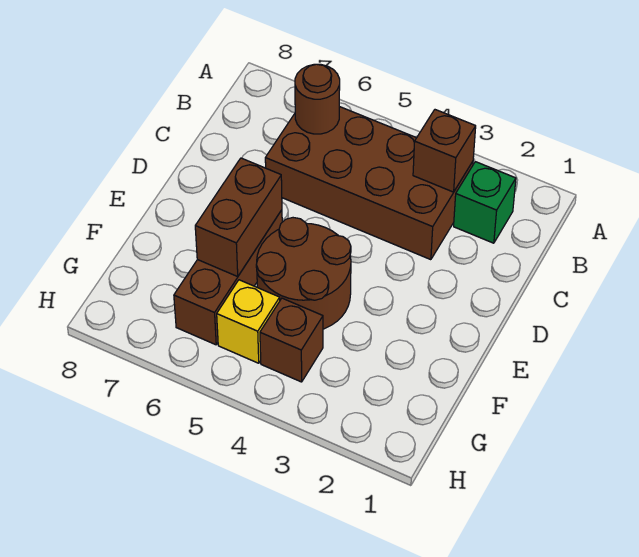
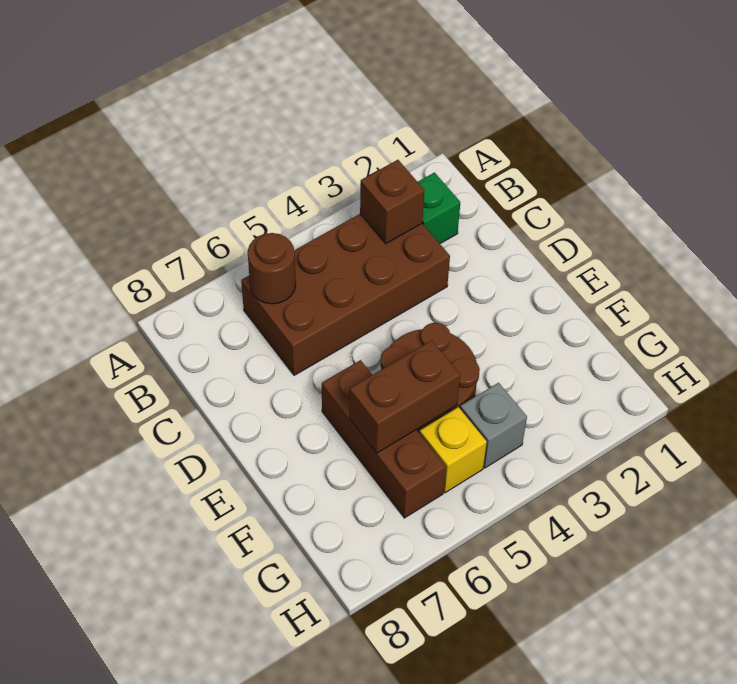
brown brick E6:F6 level 2 -> brown brick F5:F6 level 2
brown brick G4 level 1 -> grey brick G4 level 1

